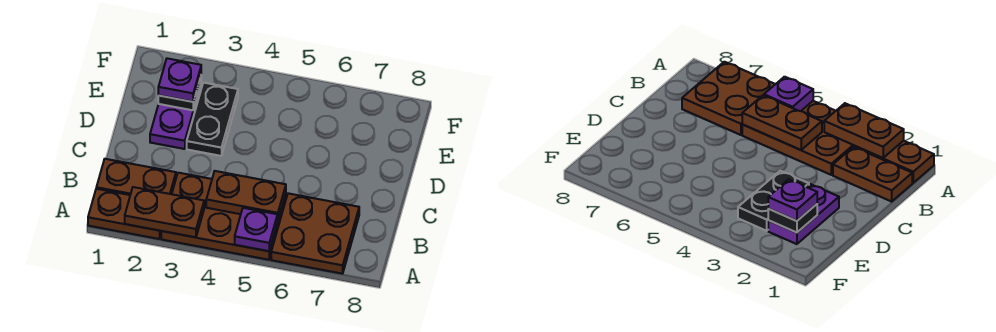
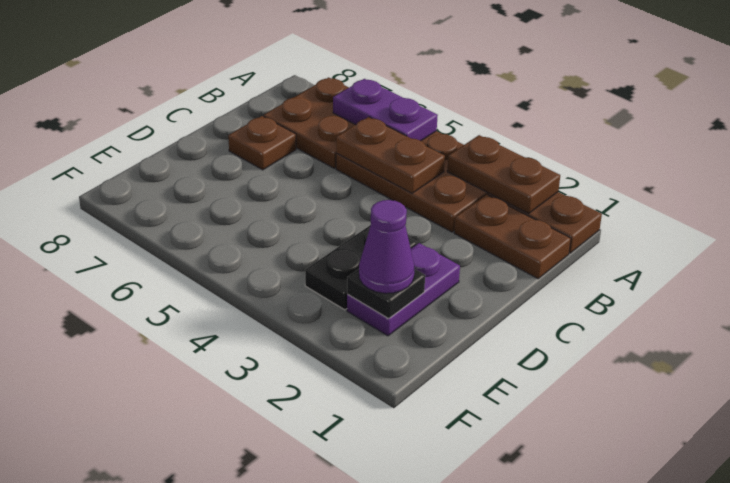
purple plate A5 level 2 -> purple plate A5:A6 level 2
none -> brown plate C7 level 1
purple plate E2 level 3 -> purple cone E2 level 3

